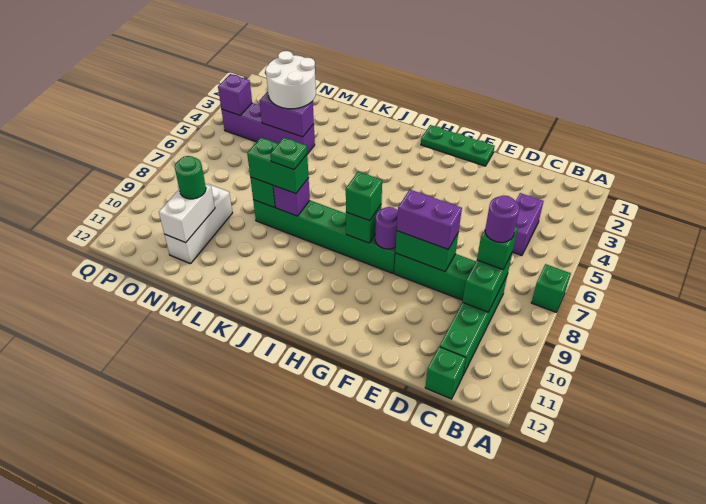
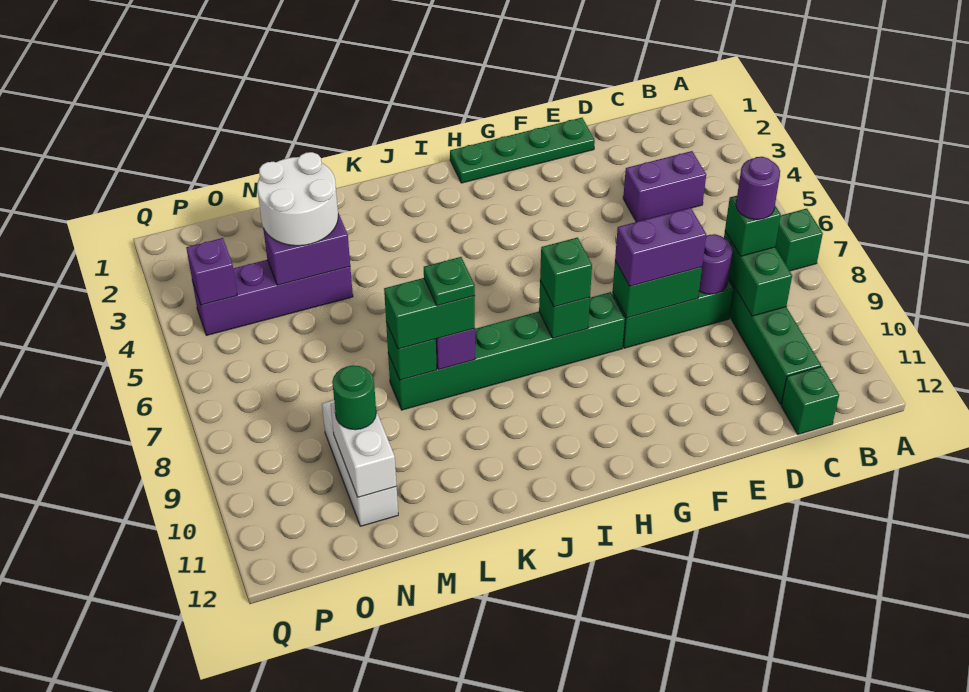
purple brick C4:C5 level 1 -> purple brick C4:D4 level 1
green plate F1:H1 level 1 -> green plate E1:H1 level 1
purple round brick G8 level 2 -> purple round brick D8 level 2

